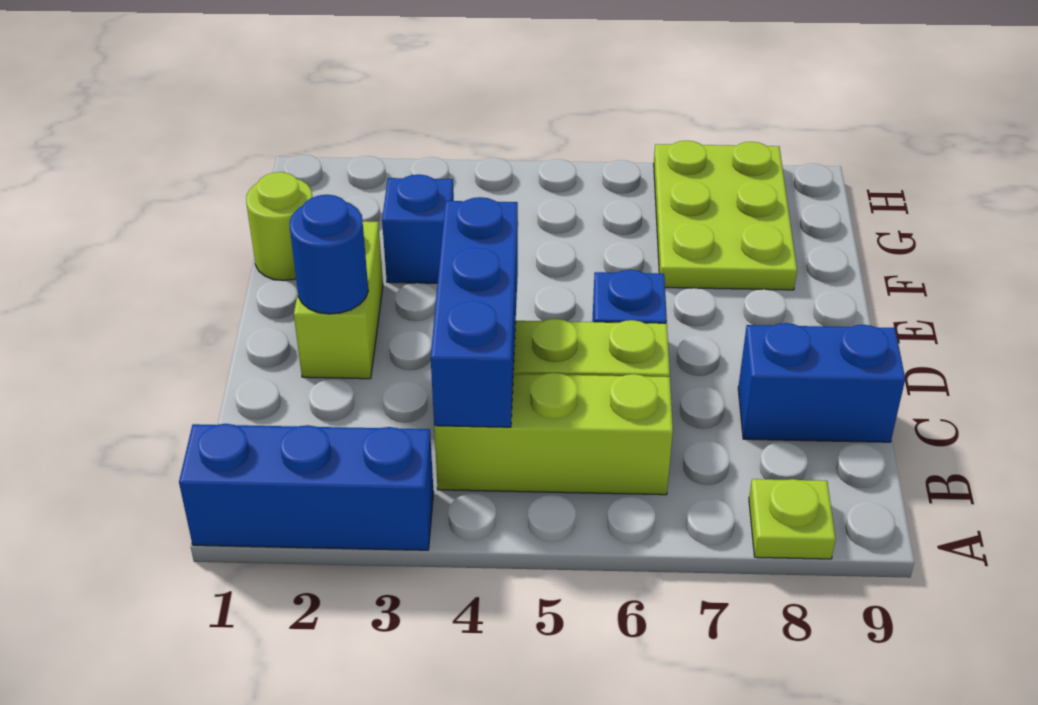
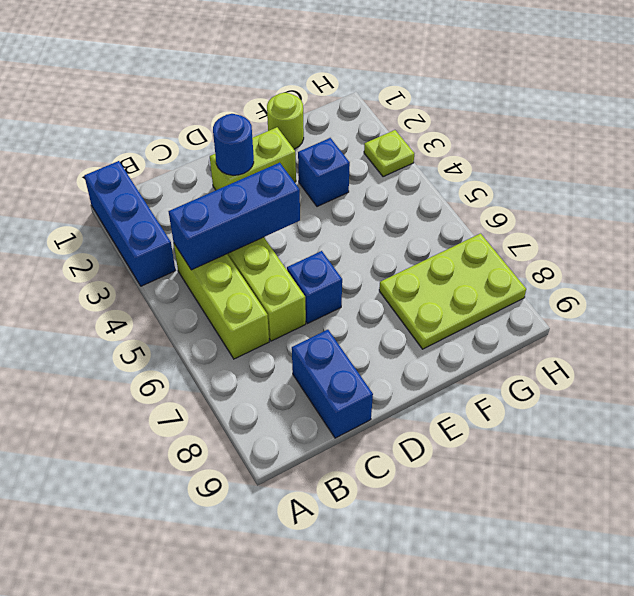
lime plate A8 level 1 -> lime plate H3 level 1

